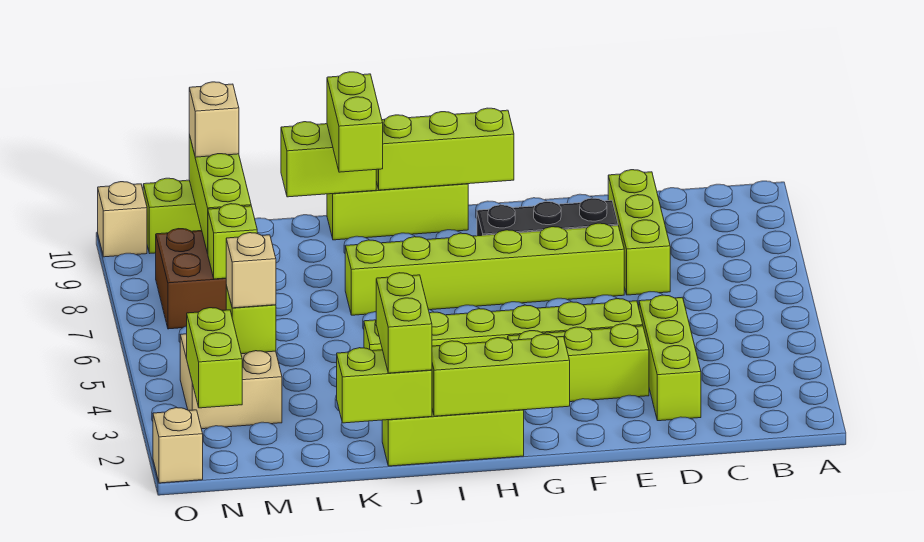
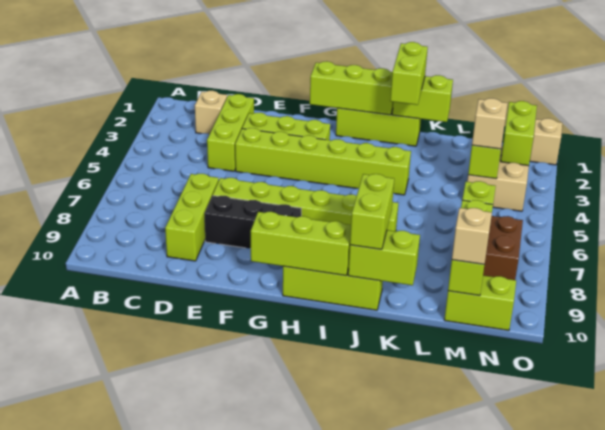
tan brick O10 level 1 -> tan brick C2 level 1

